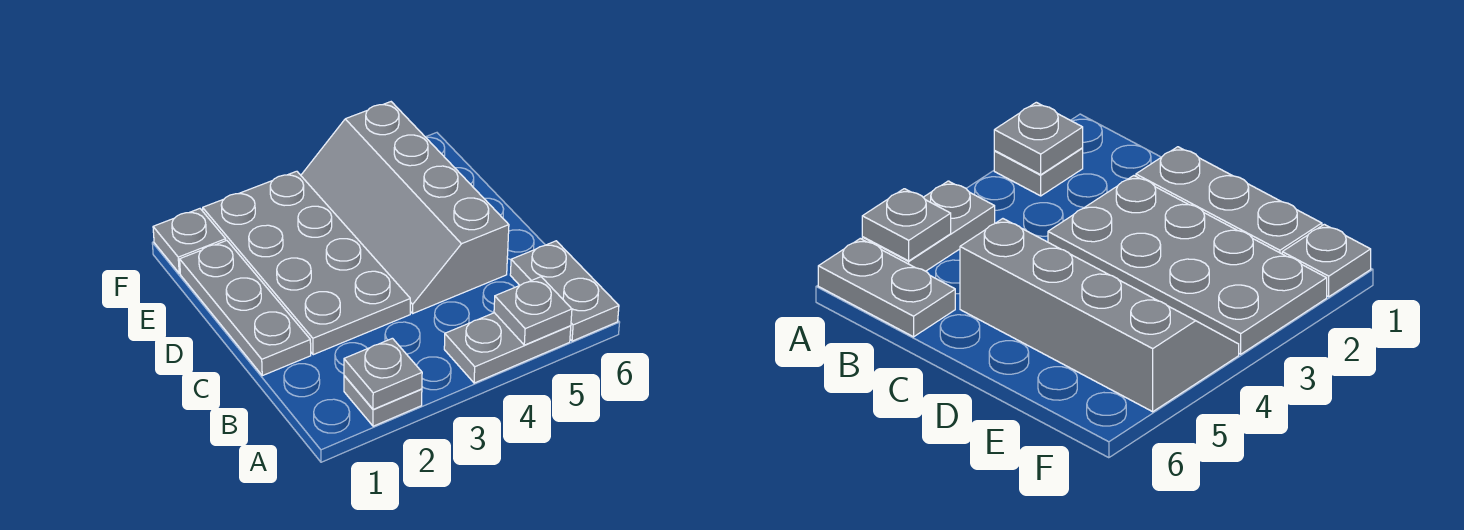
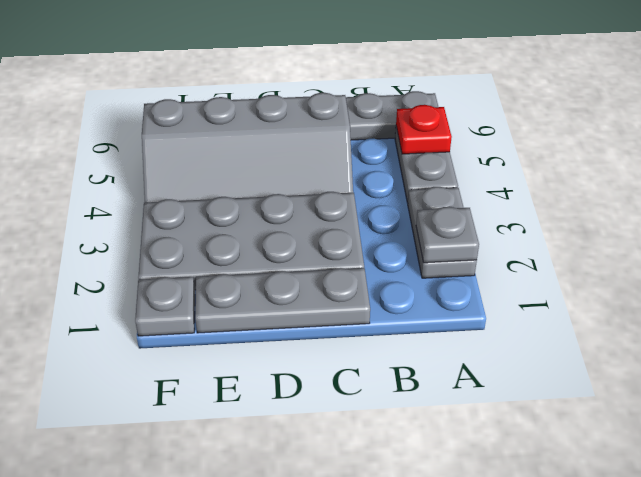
grey plate A2 level 1 -> grey plate A2:A3 level 1
grey plate A5 level 2 -> red plate A5 level 2

